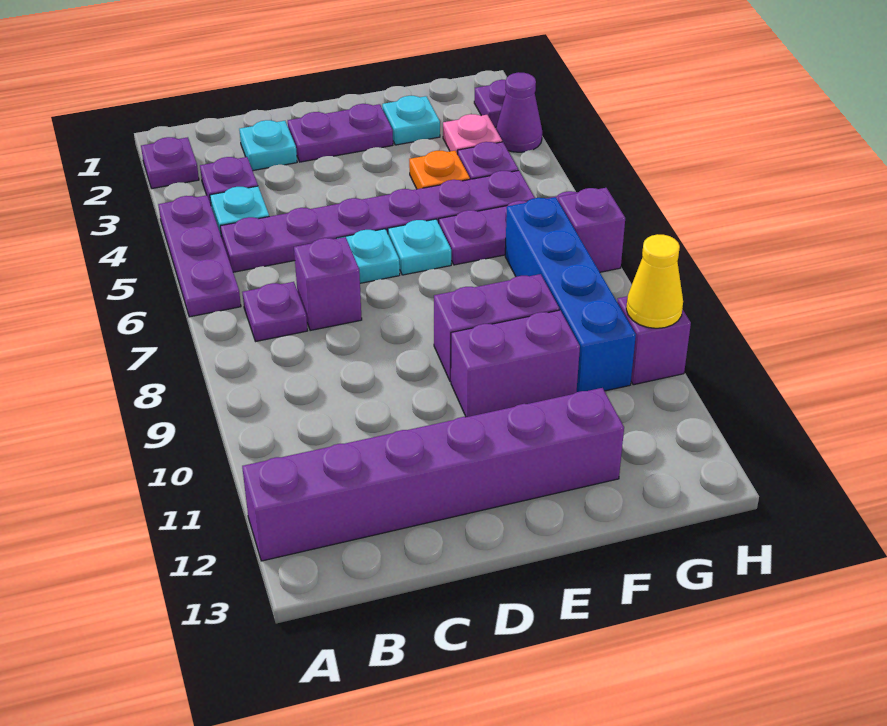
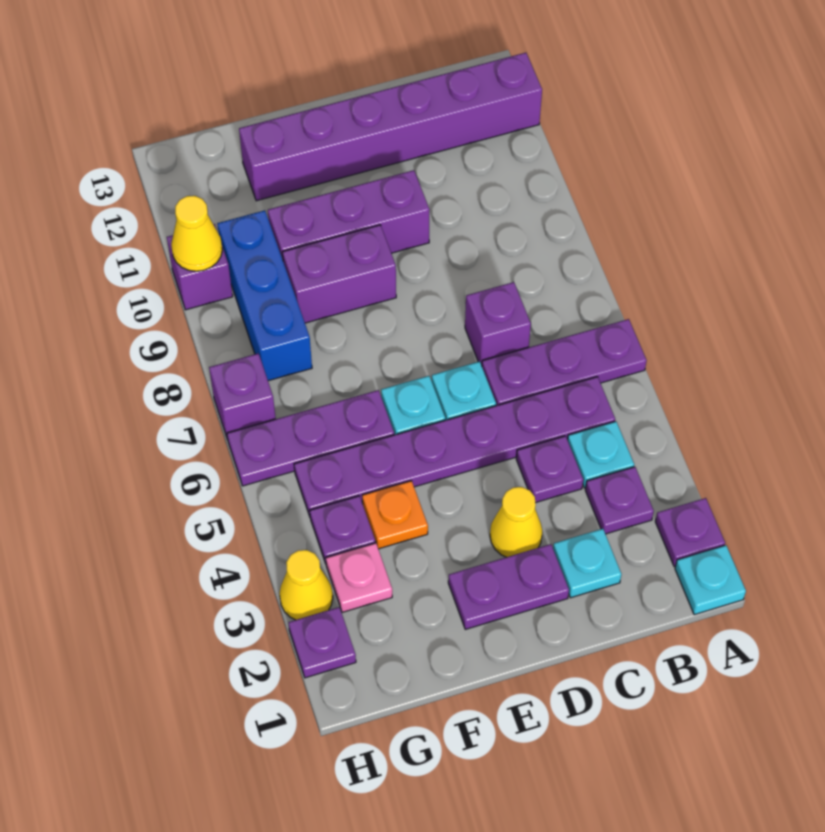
purple plate A4:A6 level 1 -> purple plate A6:C6 level 1
purple plate B7 level 1 -> purple plate C4 level 1
none -> yellow cone D3 level 1
purple brick E10:F10 level 1 -> purple brick D10:F10 level 1
cyan plate F2 level 1 -> cyan plate A1 level 1
blue brick G7:G10 level 1 -> blue brick G8:G10 level 1
purple cone H3 level 1 -> yellow cone H3 level 1

